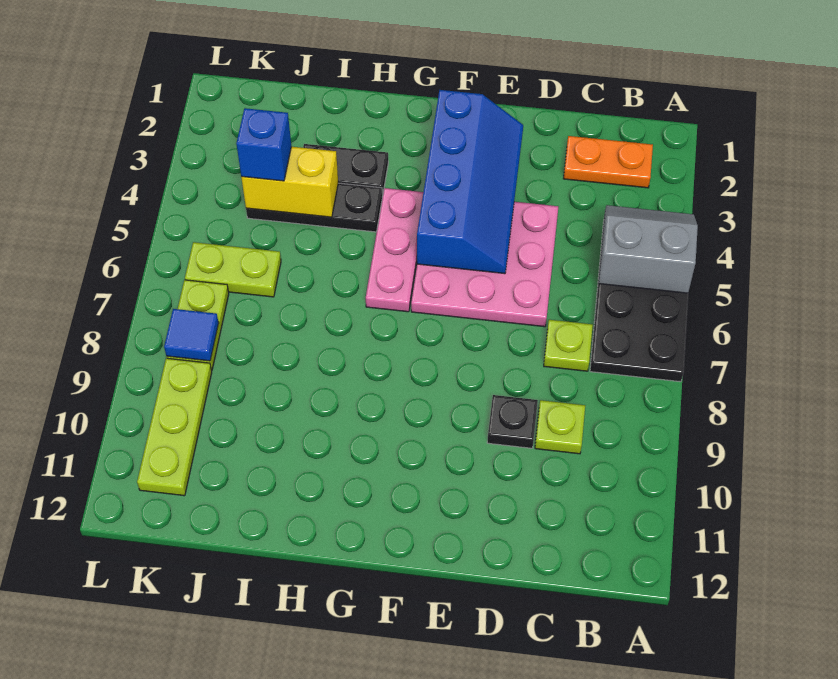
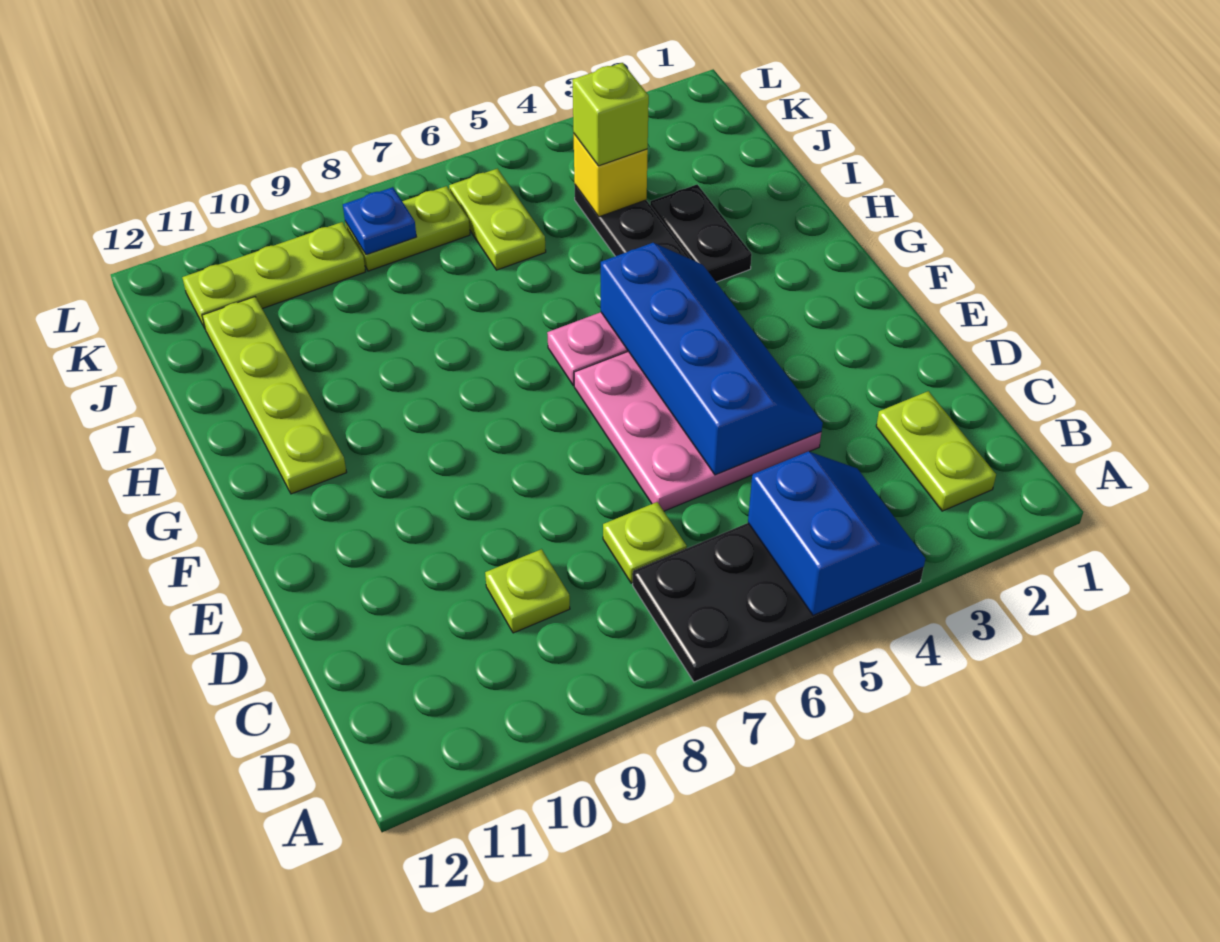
grey slope A4:B5 level 2 top 5 -> blue slope A4:B5 level 2 top 5
orange plate B2:C2 level 1 -> lime plate B2:C2 level 1
black plate D9 level 1 -> none
blue slope E2:F5 level 2 top F -> blue slope D4:G5 level 2 top 5
none -> lime plate G11:J11 level 1
yellow brick I4:J4 level 2 -> yellow brick J4 level 2
blue brick J4 level 3 -> lime brick J4 level 3
blue tile K8 level 2 -> blue plate K8 level 2

